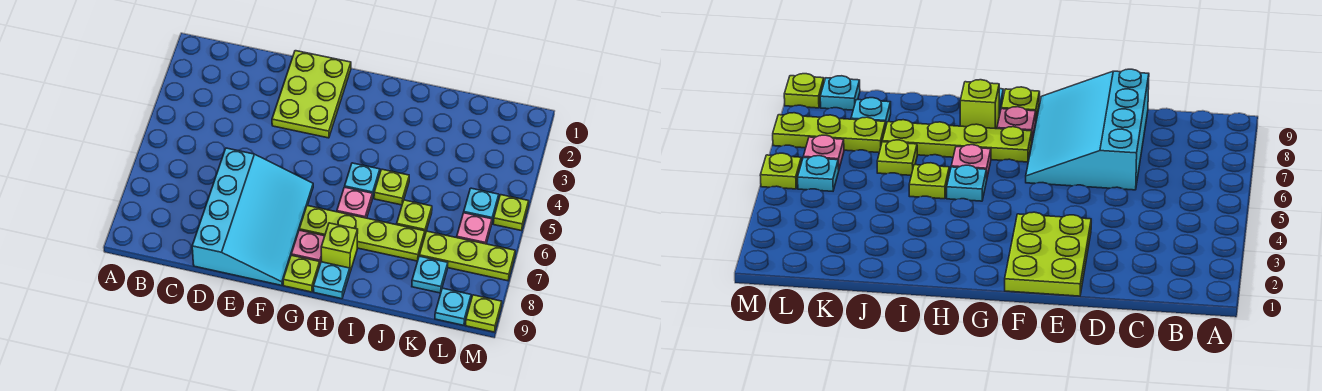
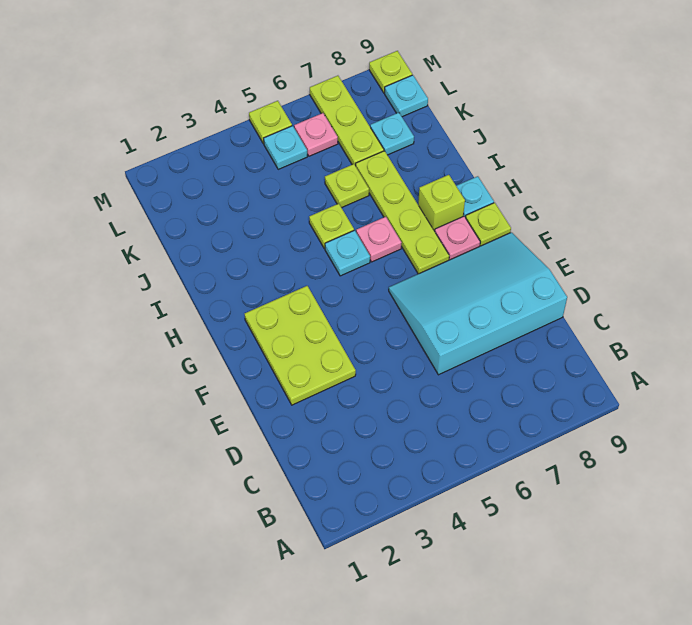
lime plate E1:F3 level 1 -> lime plate E2:G3 level 1

